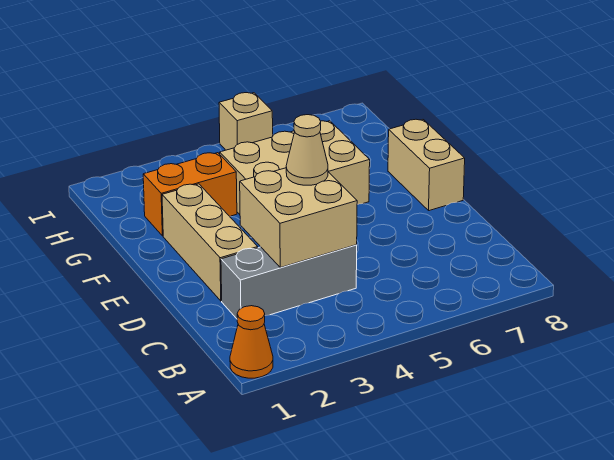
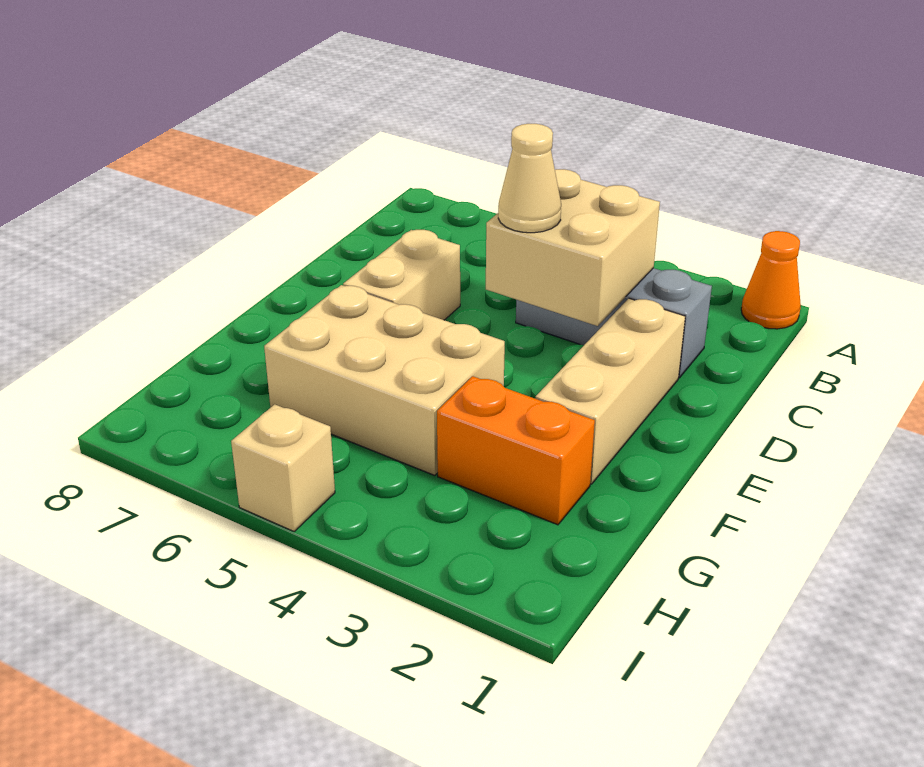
tan brick E8:F8 level 1 -> tan brick D6:E6 level 1

